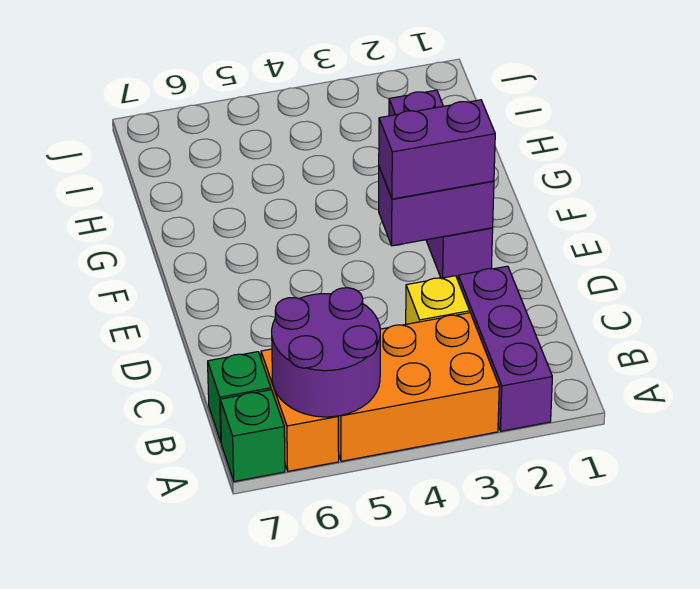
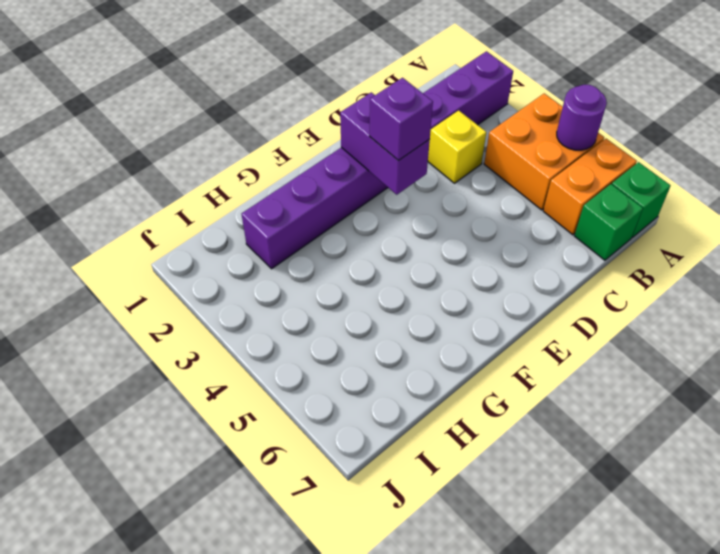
orange brick A3:B5 level 1 -> orange brick A4:B5 level 1
purple round brick A5:B6 level 2 -> purple round brick A5 level 2
purple brick E2:E3 level 3 -> purple brick E3 level 3

